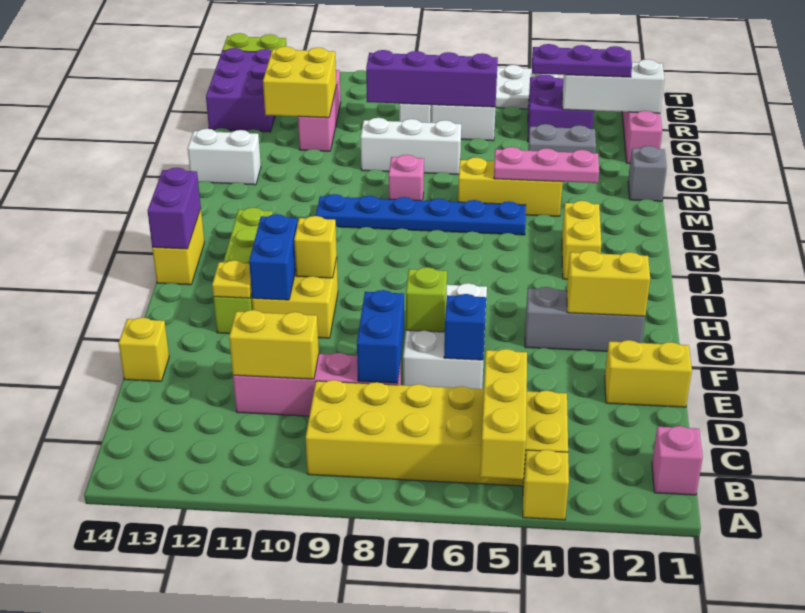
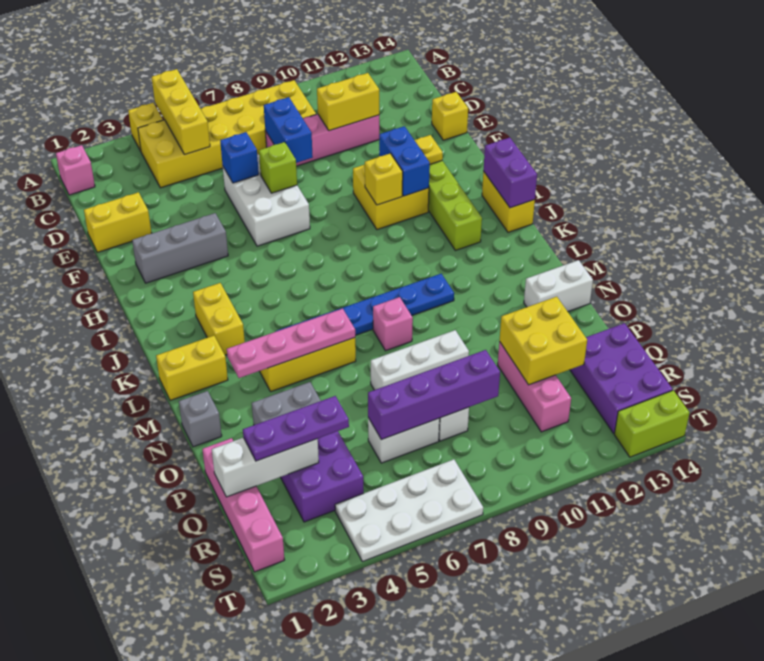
yellow brick G2:G3 level 2 -> yellow brick L1:L2 level 1
pink plate M3:M5 level 2 -> pink plate M3:M6 level 2

